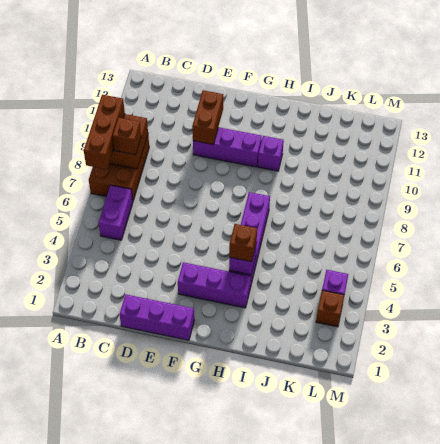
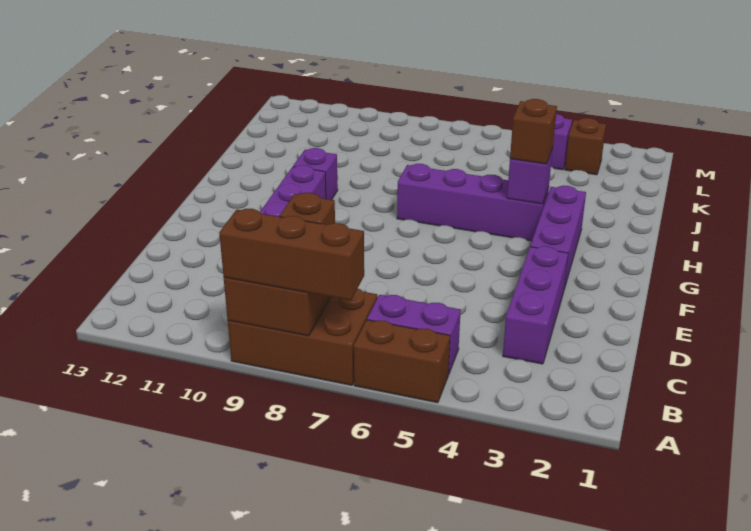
purple brick D1:F1 level 1 -> purple brick C3:E3 level 1
brown brick E10:E11 level 2 -> brown brick A5:A6 level 1

